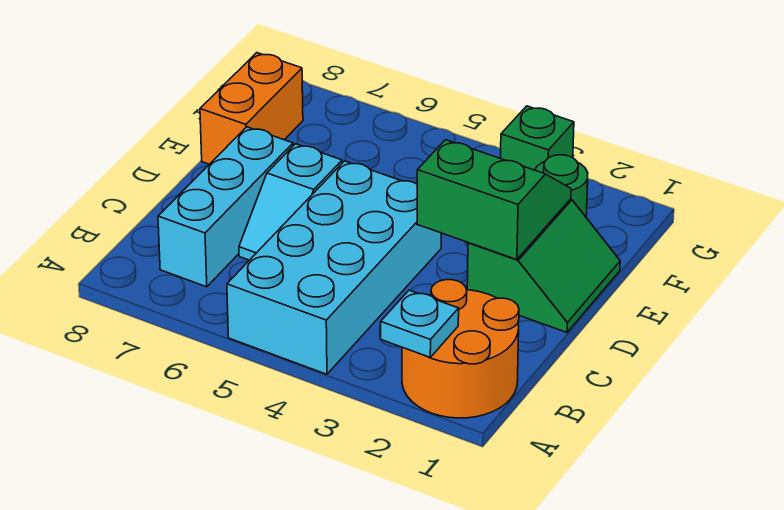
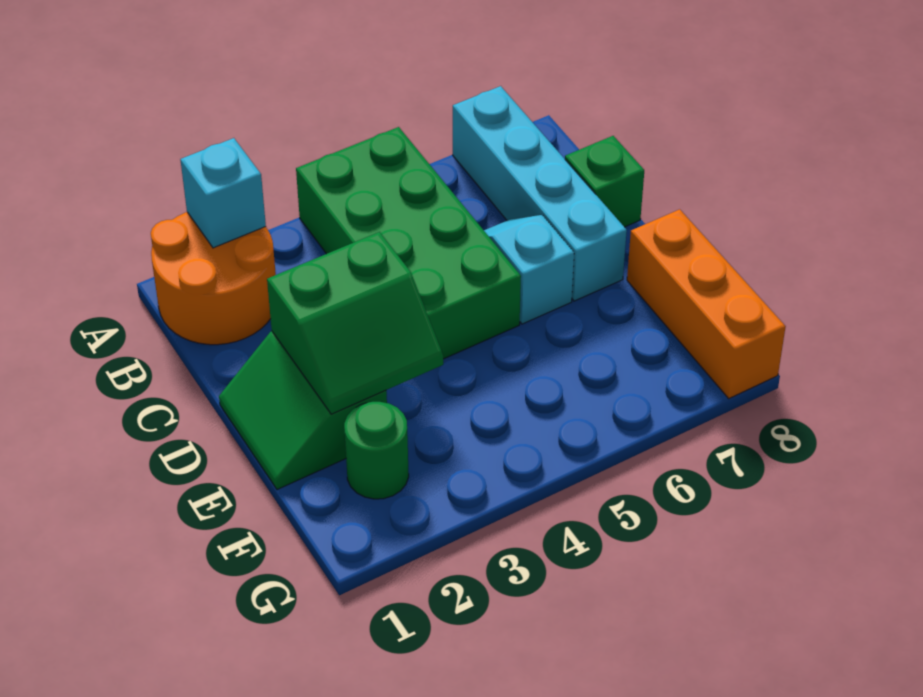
cyan plate A2 level 2 -> cyan brick A2 level 2
cyan brick A4:D5 level 1 -> green brick A4:D5 level 1
cyan brick B7:D7 level 1 -> cyan brick A7:D7 level 1
orange brick E8:F8 level 1 -> orange brick E8:G8 level 1
green brick G3 level 1 -> green brick C8 level 1

